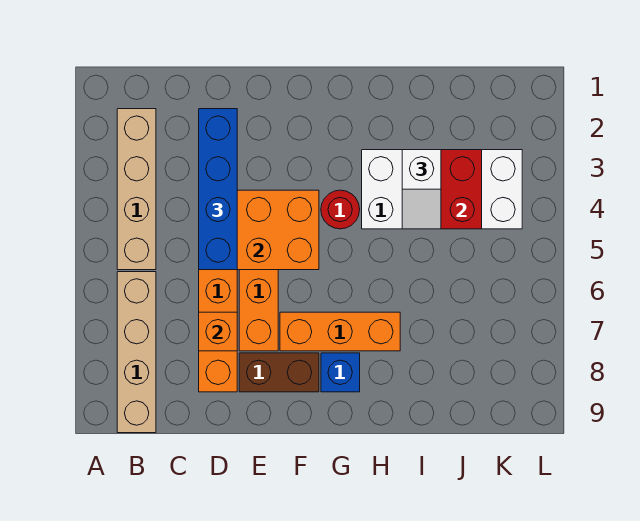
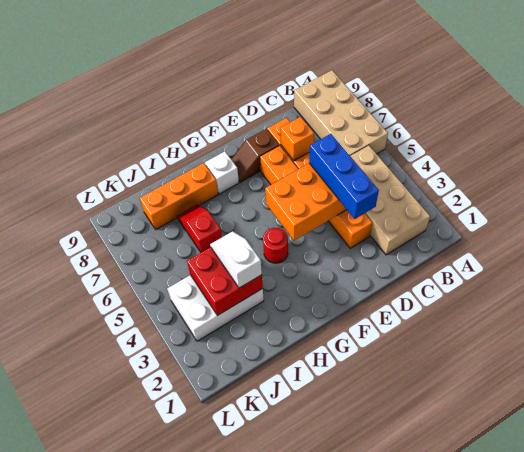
tan brick B2:B5 level 1 -> tan brick B2:C5 level 1
tan brick B6:B9 level 1 -> tan brick A6:B9 level 1
blue brick D2:D5 level 3 -> blue brick D3:D5 level 3
brown brick E8:F8 level 1 -> brown slope E8:F8 level 1 top E
orange brick F7:H7 level 1 -> orange brick H8:J8 level 1
blue brick G8 level 1 -> white brick G8 level 1
white brick H3:K4 level 1 -> white brick I3:K4 level 1
none -> red slope I6:I7 level 1 top 6

